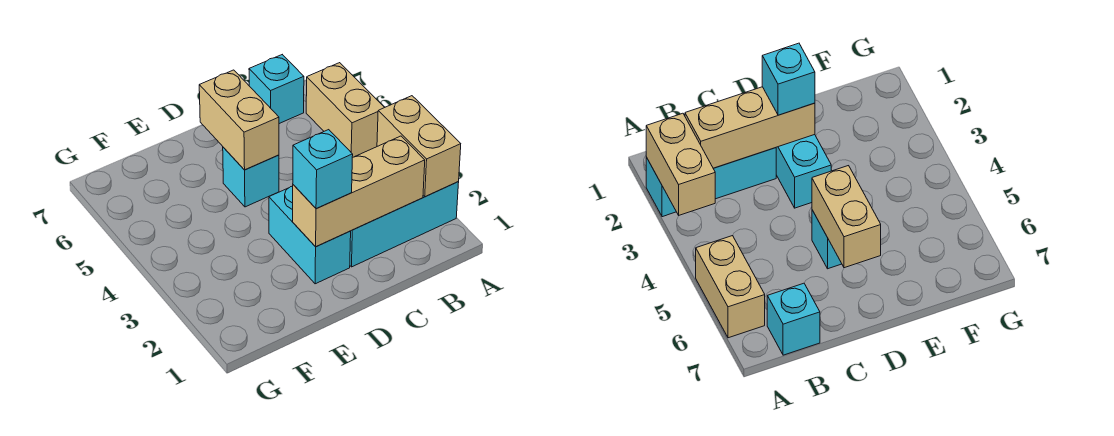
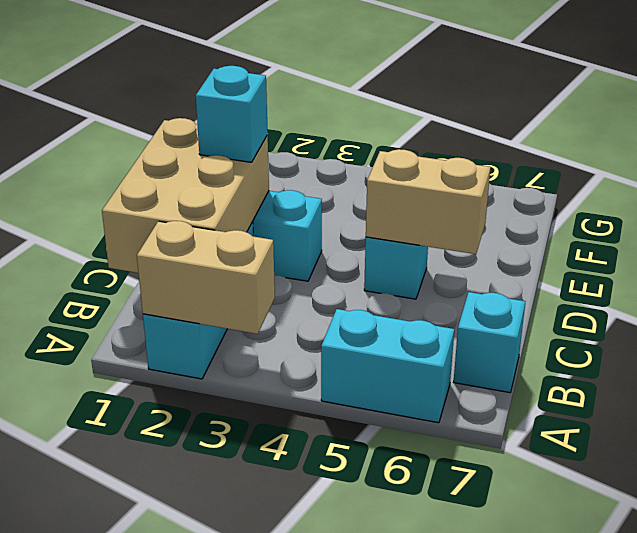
tan brick A5:A6 level 1 -> cyan brick A5:A6 level 1
tan brick B2:D2 level 2 -> tan brick B1:D2 level 2

